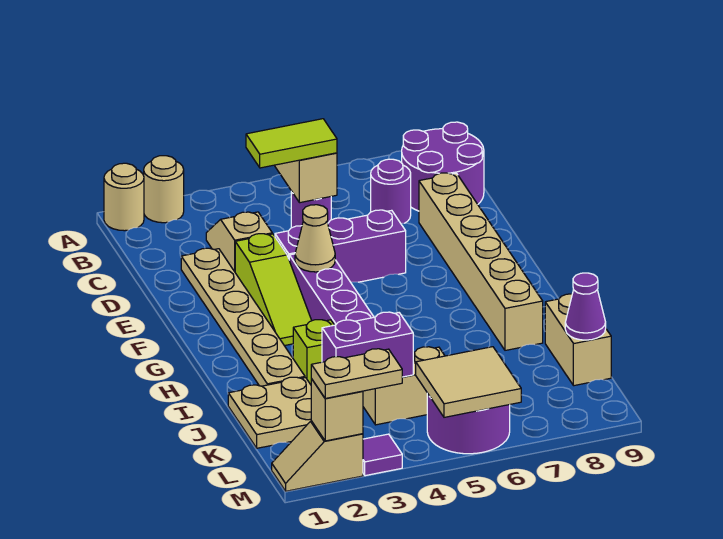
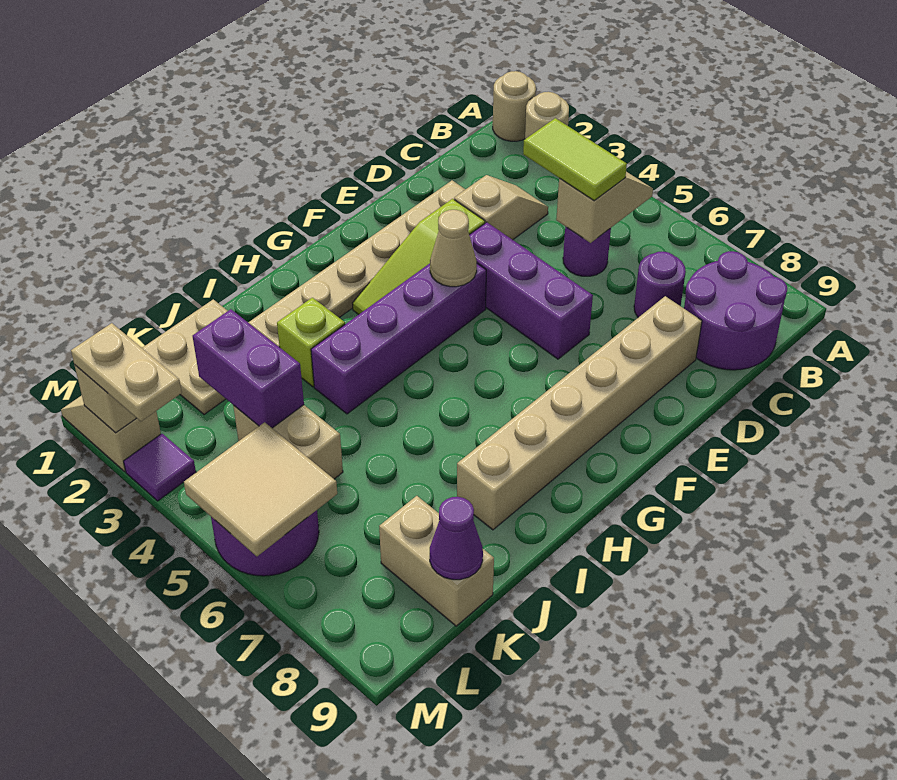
tan brick J9:K9 level 1 -> tan brick K8:K9 level 1

